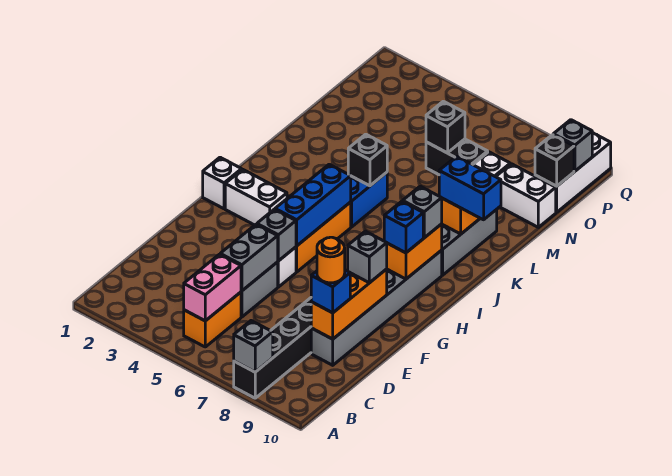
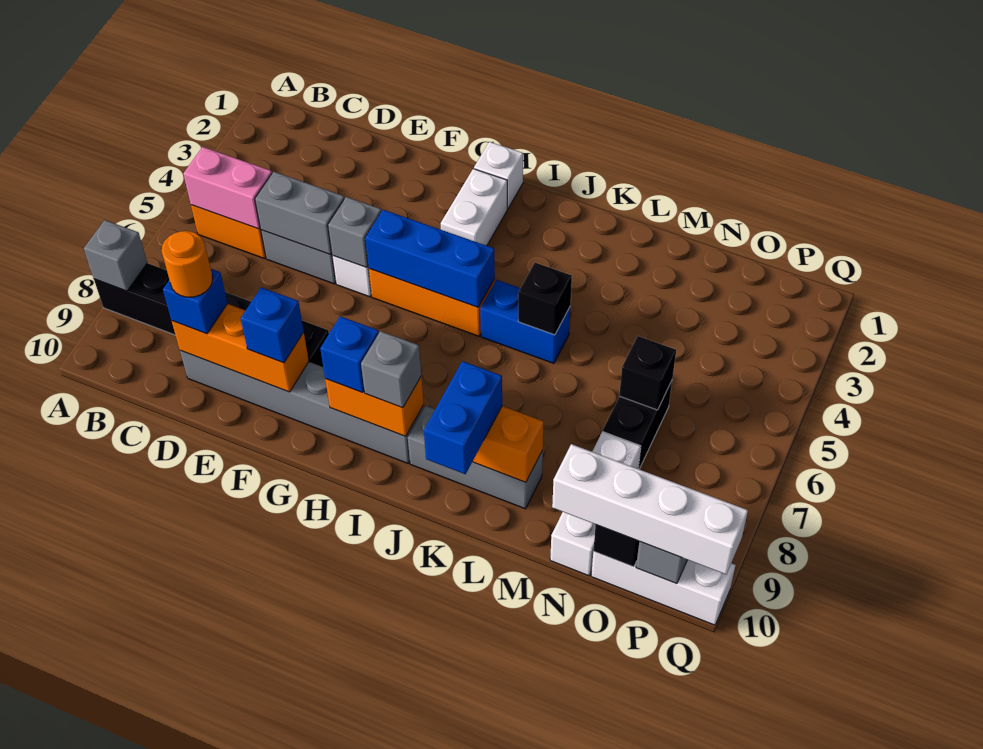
grey brick F9 level 3 -> blue brick F9 level 3
none -> white brick N10:Q10 level 3

